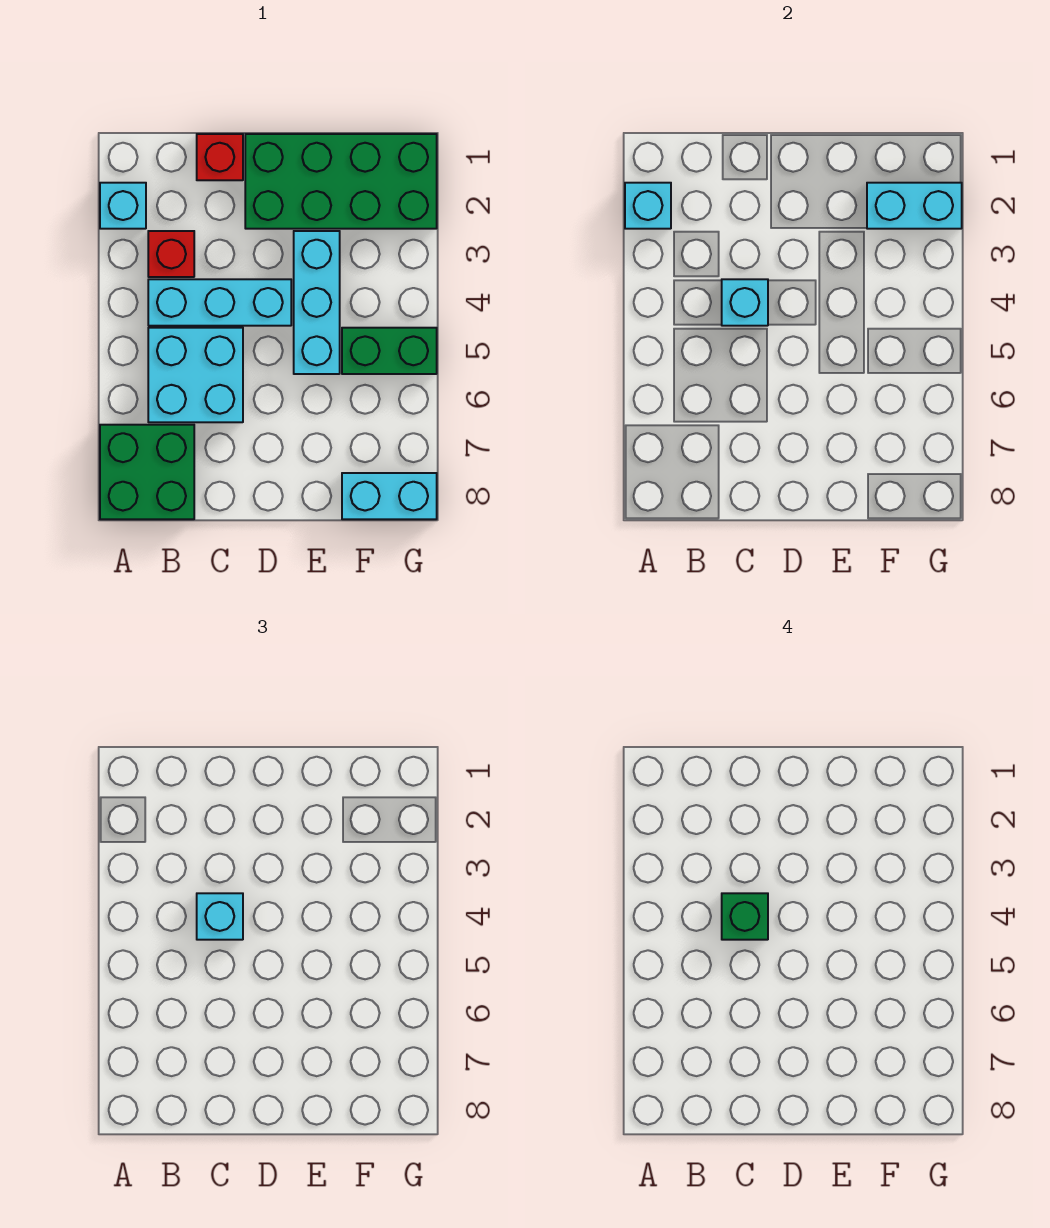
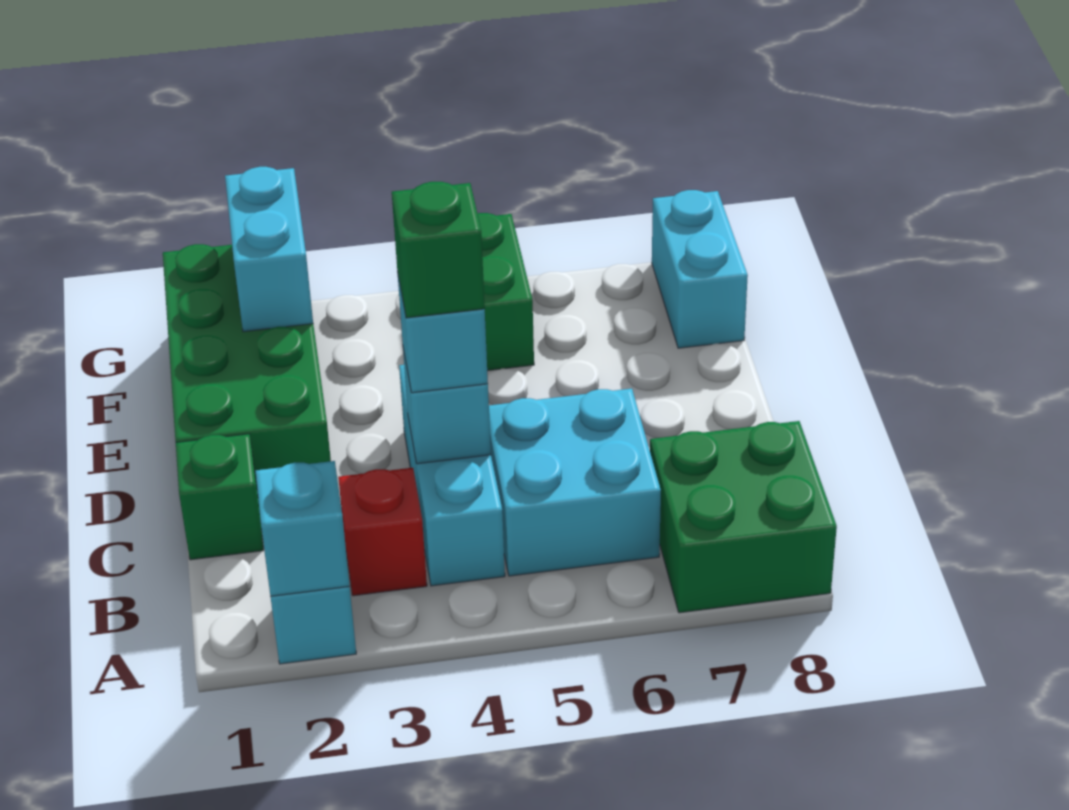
red brick C1 level 1 -> green brick C1 level 1
cyan brick E3:E5 level 1 -> none

